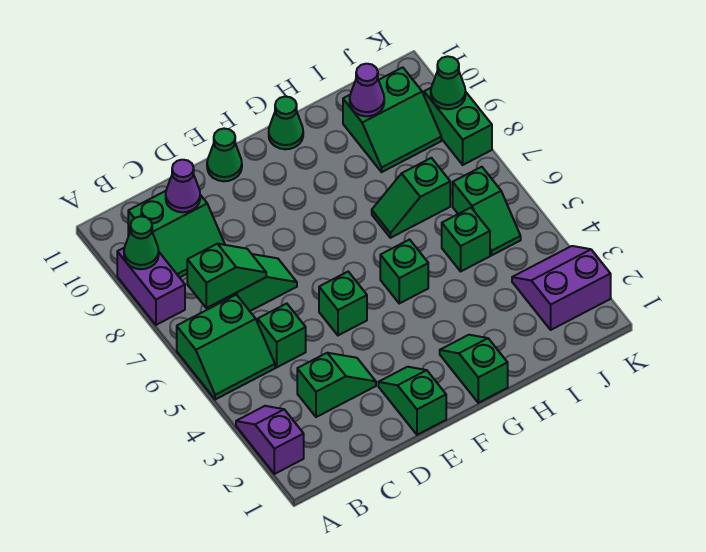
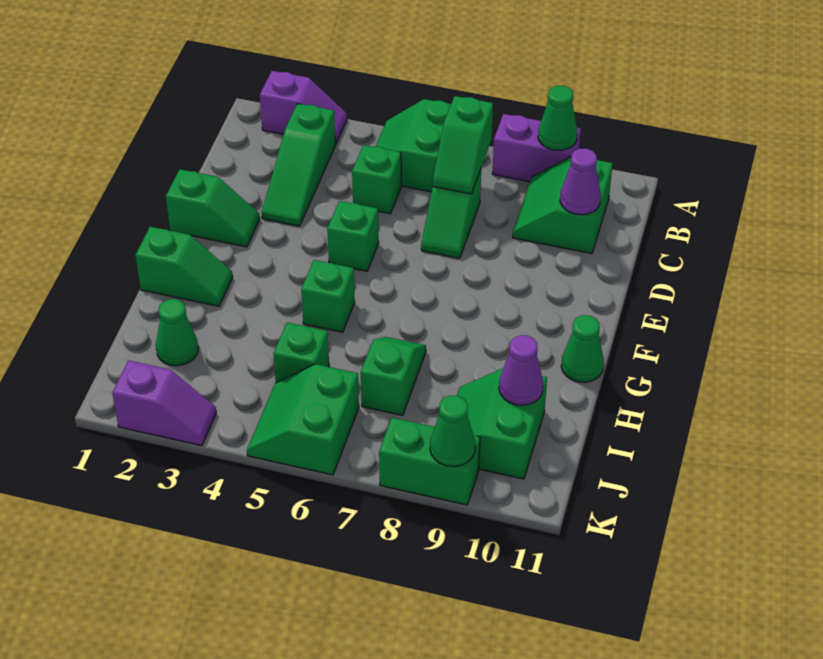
green slope C3:D3 level 1 top C -> green slope B3:D3 level 1 top B
green cone E11 level 1 -> green cone I2 level 1
purple slope J2:K3 level 1 top 2 -> purple slope K2:K3 level 1 top 2
green slope J5:J6 level 1 top 6 -> green slope J5:K6 level 1 top 6

